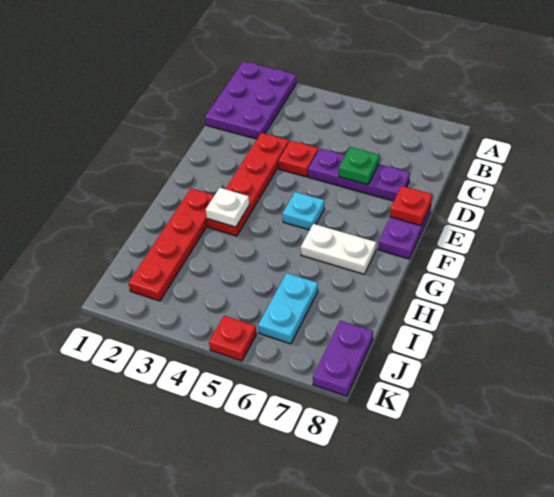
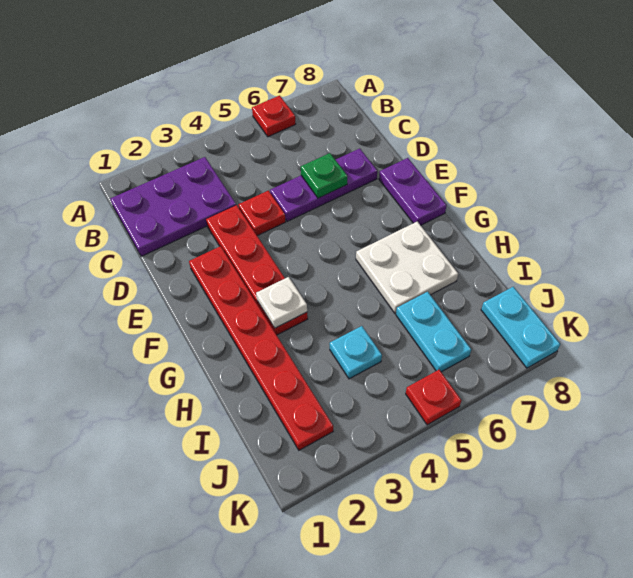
purple plate A1:C2 level 1 -> purple plate B1:C3 level 1
red plate E8 level 2 -> red plate A6 level 1
cyan plate F5 level 1 -> cyan plate I4 level 1
red plate G2:J2 level 1 -> red plate E2:J2 level 1
white plate G6:G7 level 1 -> white plate G6:H7 level 1
purple plate J8:K8 level 1 -> cyan plate J8:K8 level 1

